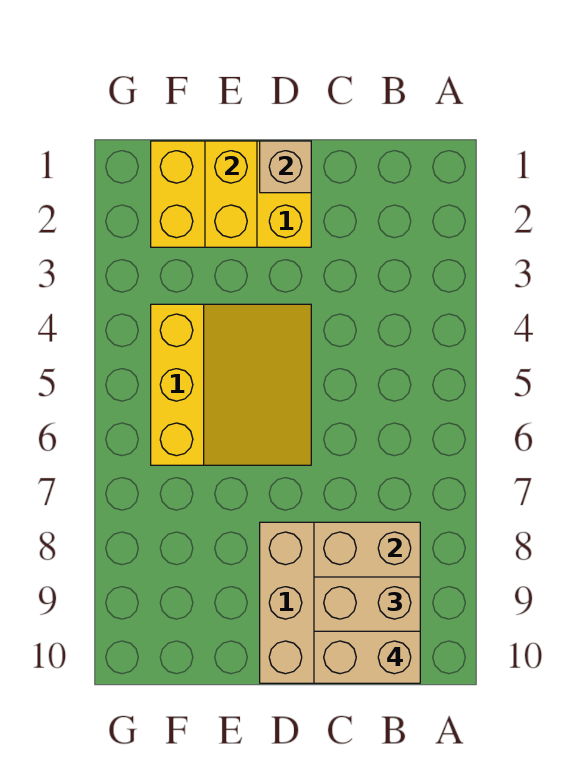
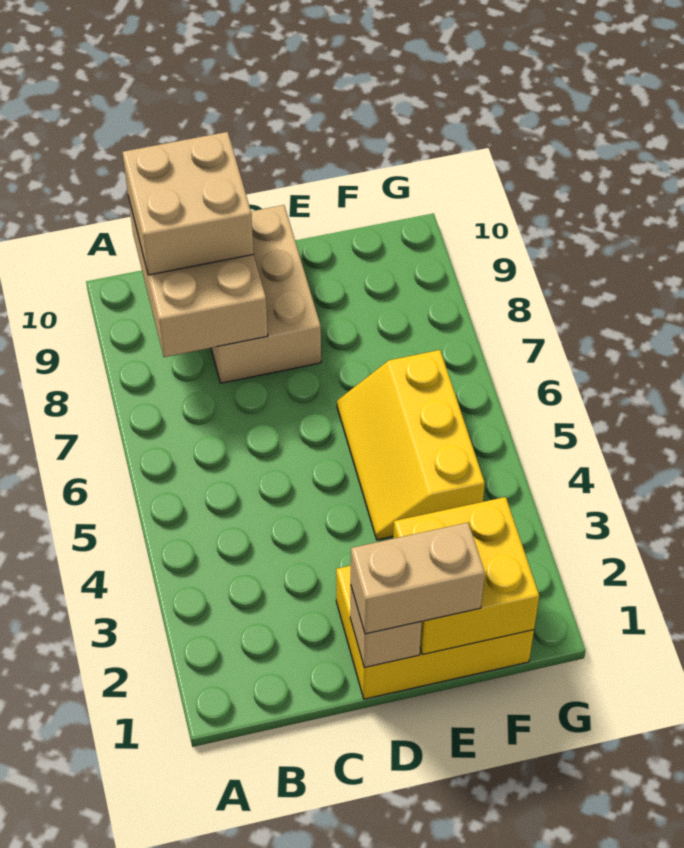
tan brick B10:C10 level 4 -> tan brick D1:E1 level 3
yellow slope D4:F6 level 1 top F -> yellow slope E4:F6 level 1 top F
yellow brick E1:E2 level 2 -> yellow brick E1:F2 level 2

